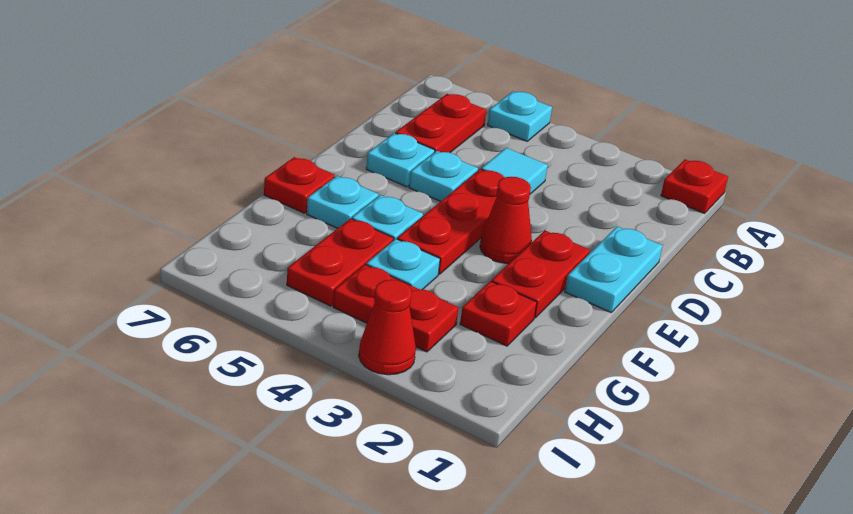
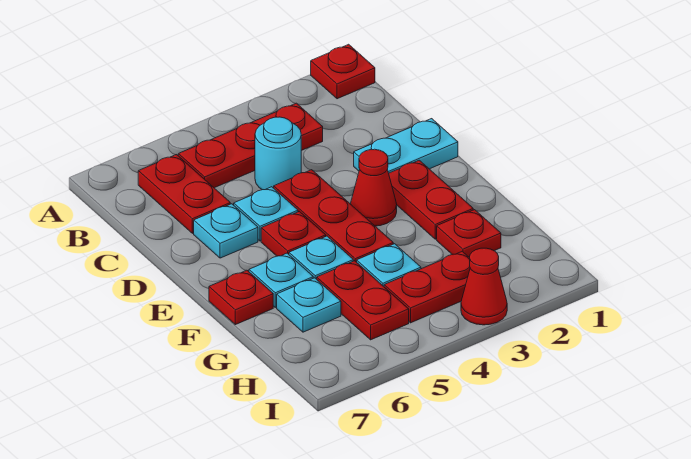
cyan plate A5 level 1 -> cyan plate G6 level 1
none -> red plate B3:B5 level 1
cyan tile C4 level 1 -> cyan round brick C4 level 1
cyan plate D1:E1 level 1 -> cyan plate D1:D2 level 1
none -> red plate E5 level 1

